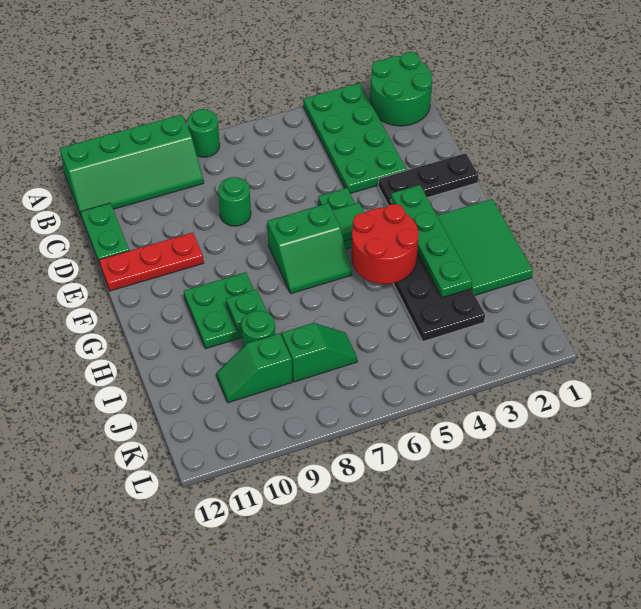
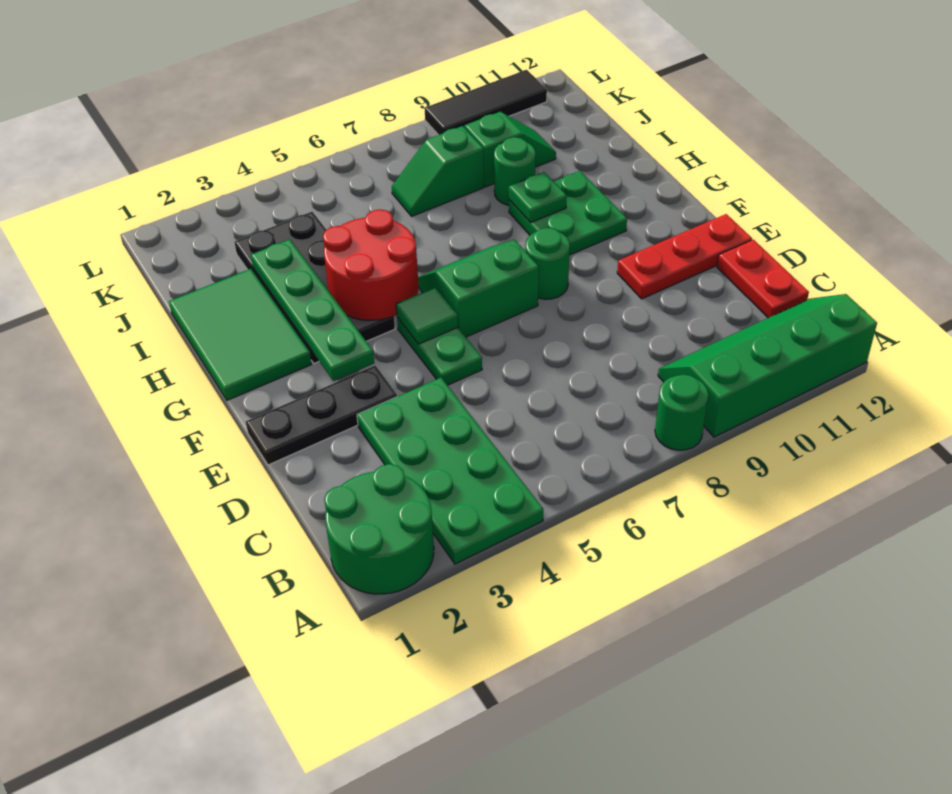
green plate C12:D12 level 1 -> red plate C12:D12 level 1
green round brick D8 level 1 -> green round brick F8 level 1
none -> black tile L9:L11 level 1

